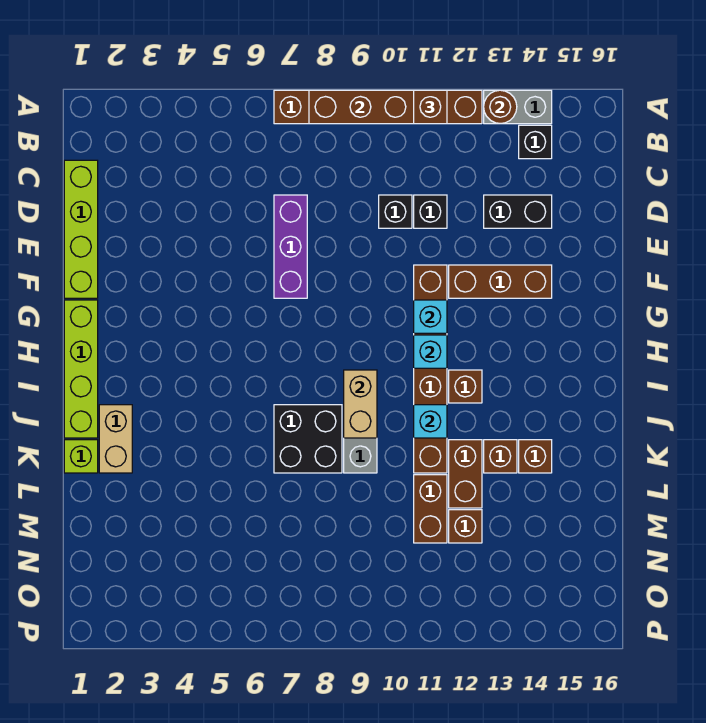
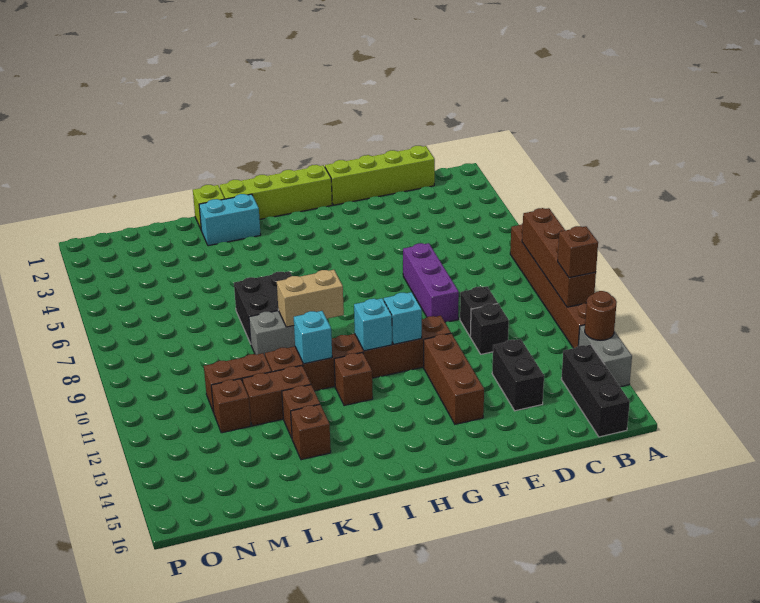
black brick B14 level 1 -> black brick B14:B16 level 1
purple brick D7:F7 level 1 -> purple brick E7:E9 level 1
tan brick J2:K2 level 1 -> cyan brick J2:K2 level 1

